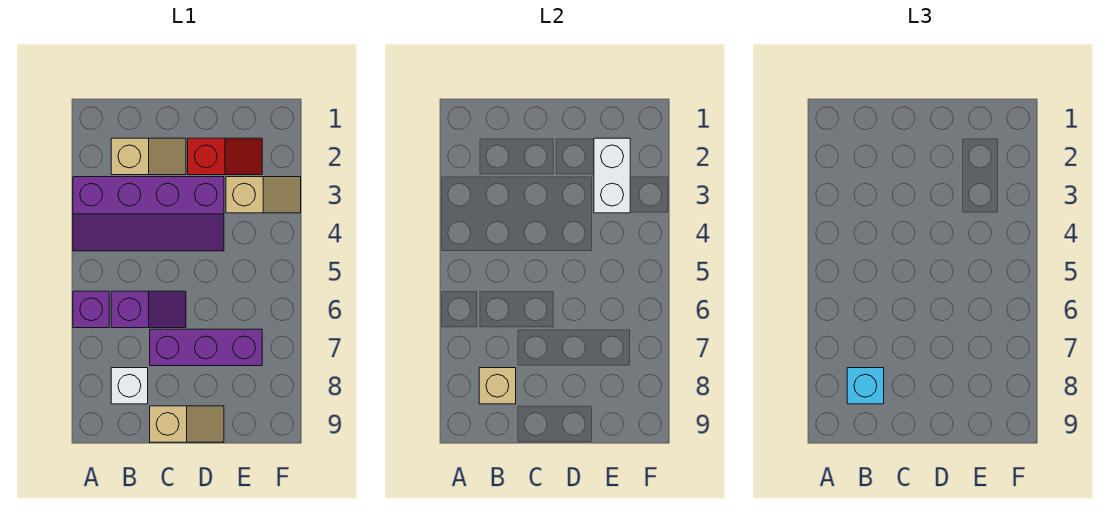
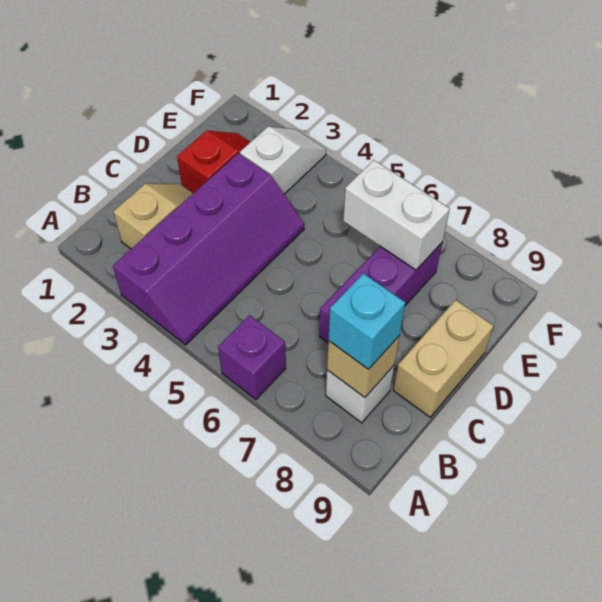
purple slope B6:C6 level 1 top B -> none
tan slope C9:D9 level 1 top C -> tan brick C9:D9 level 1
white brick E2:E3 level 2 -> white brick E6:E7 level 2
tan slope E3:F3 level 1 top E -> white slope E3:F3 level 1 top E

